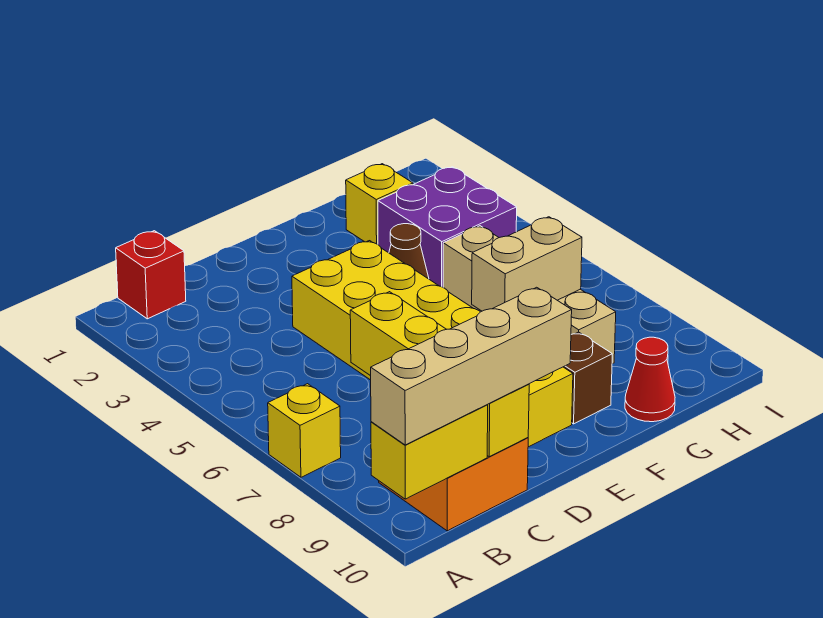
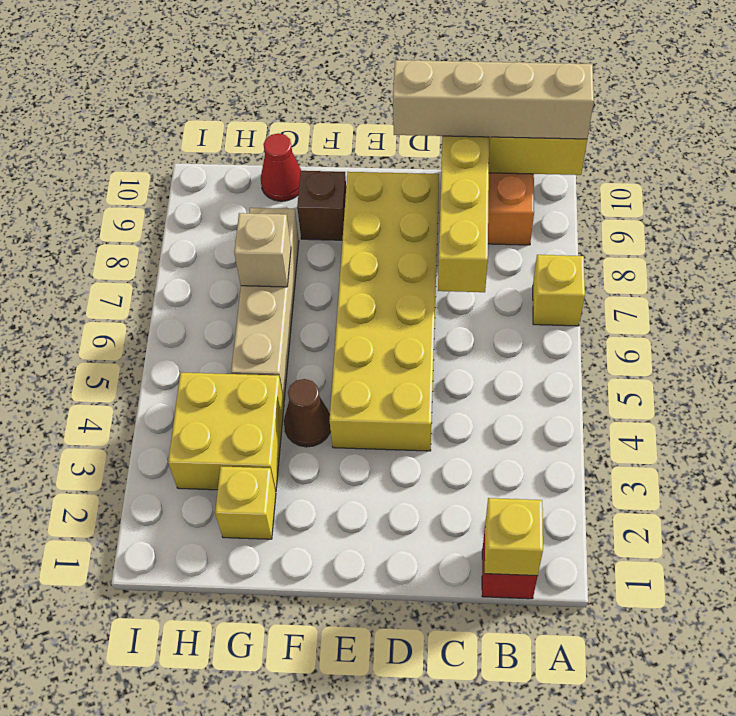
none -> yellow brick B1 level 2
tan brick F7:G7 level 2 -> tan brick G7 level 2
purple brick G3:H4 level 1 -> yellow brick G3:H4 level 1

